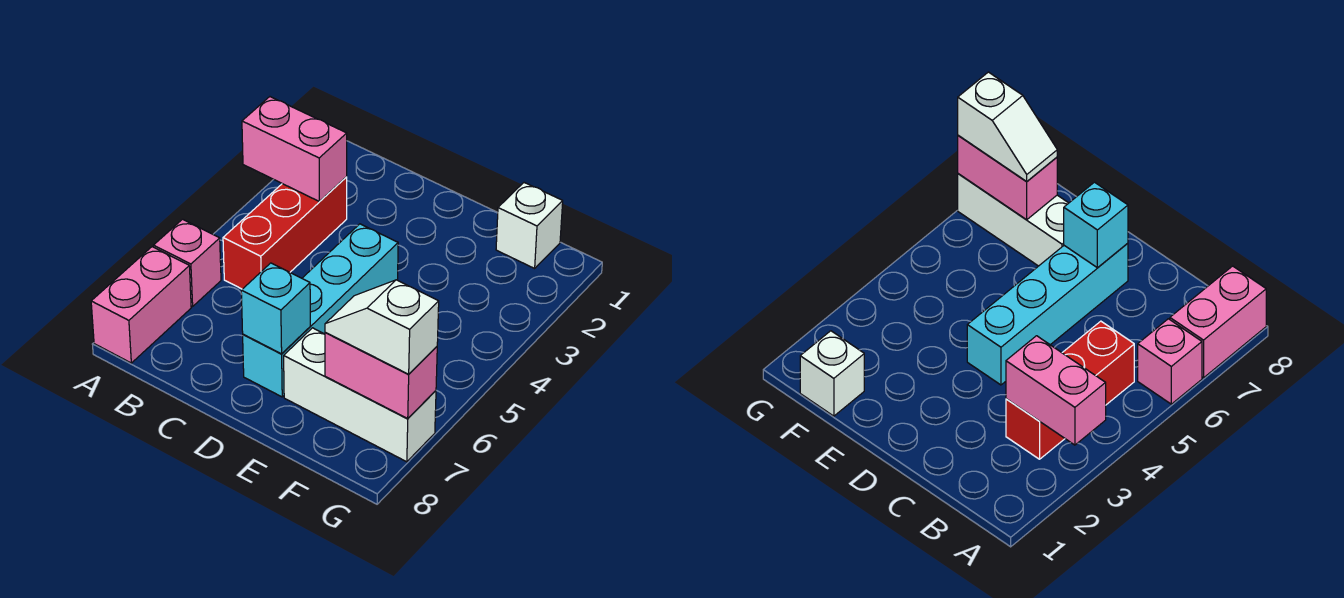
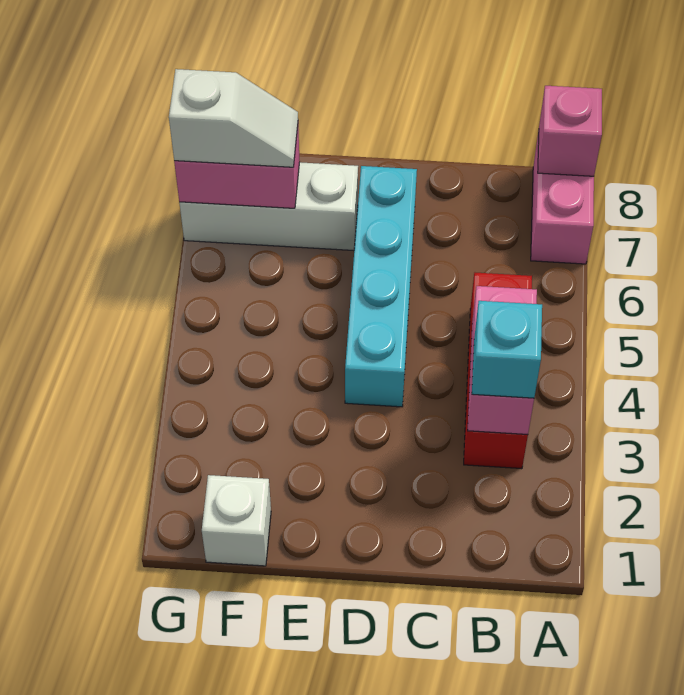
pink brick A3:B3 level 2 -> pink brick B3:B4 level 2
pink brick A6 level 1 -> pink brick A8 level 2
cyan brick D7 level 2 -> cyan brick B3 level 3

